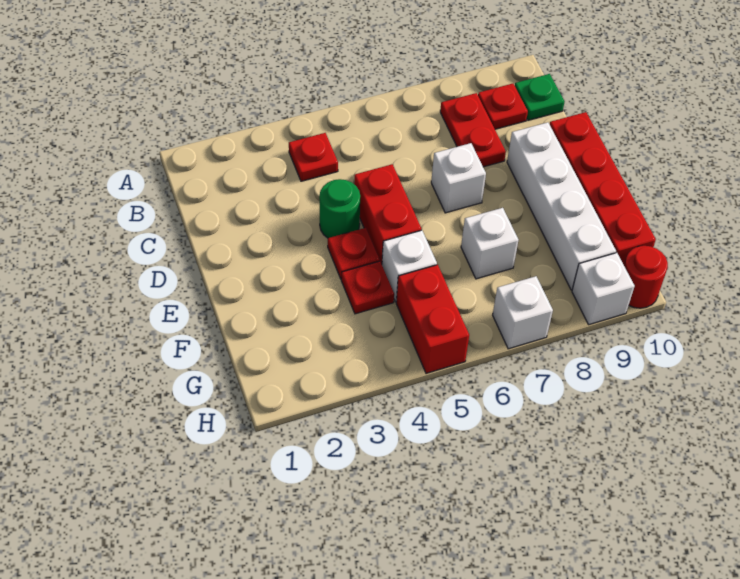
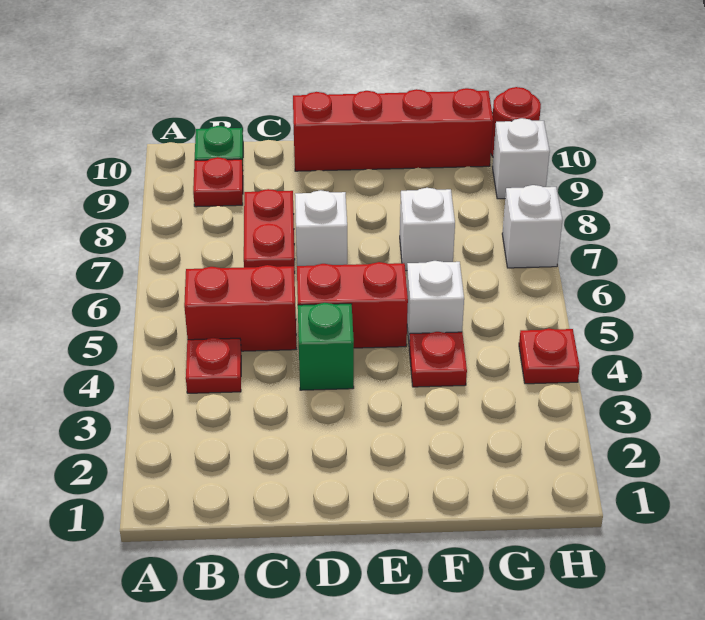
red plate B8:C8 level 1 -> red plate C7:C8 level 1
green round brick D4 level 1 -> green brick D4 level 1
white brick D9:G9 level 1 -> none
red plate E4 level 1 -> red plate H4 level 1
red brick G5:H5 level 1 -> red brick B5:C5 level 1

